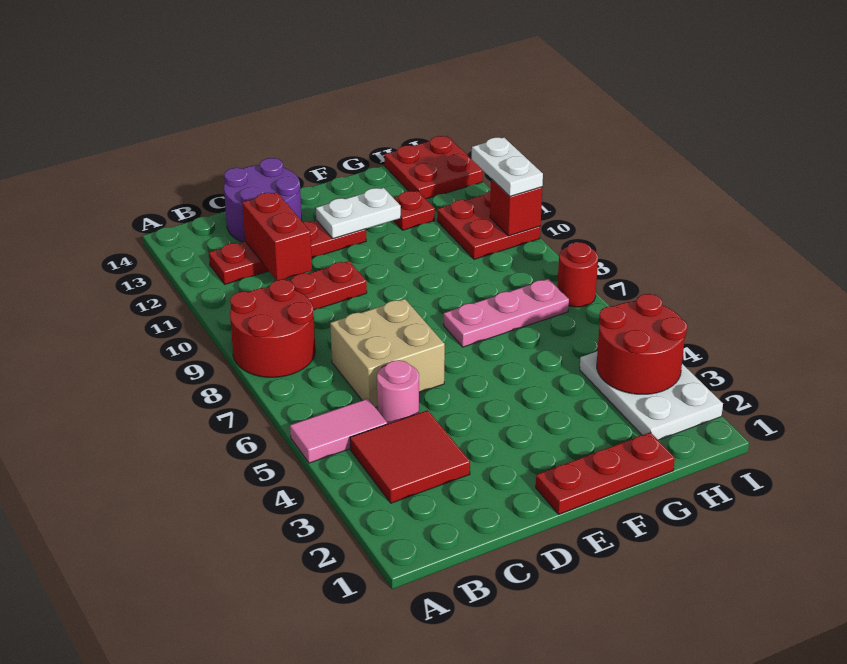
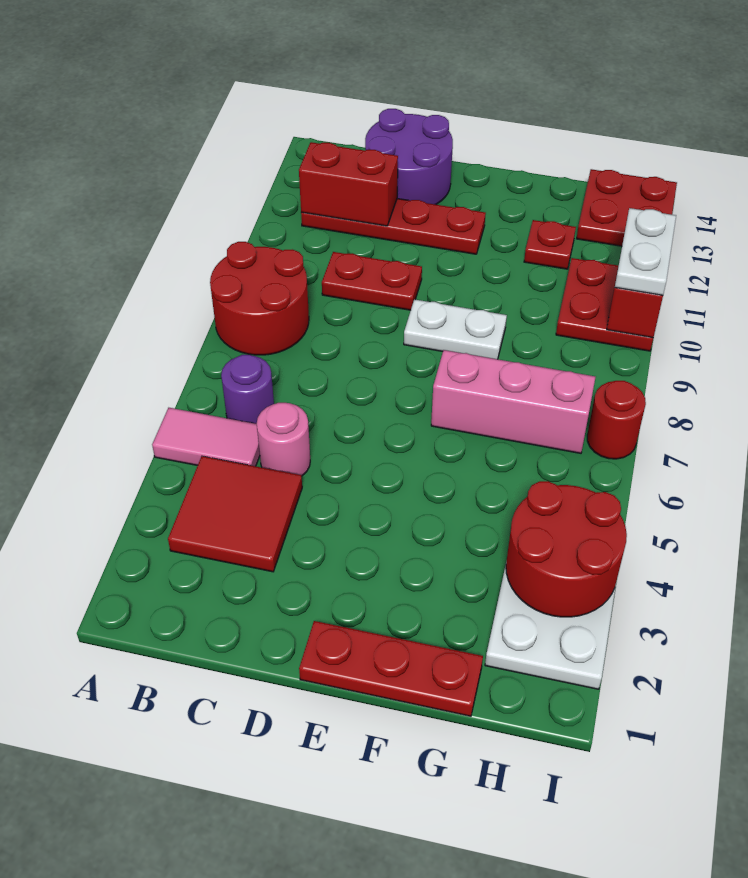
none -> purple round brick B6 level 1
tan brick C6:D7 level 1 -> none
red brick C11:C12 level 2 -> red brick B12:C12 level 2
white plate E12:F12 level 2 -> white plate E9:F9 level 1
pink plate F7:H7 level 1 -> pink brick F7:H7 level 1

